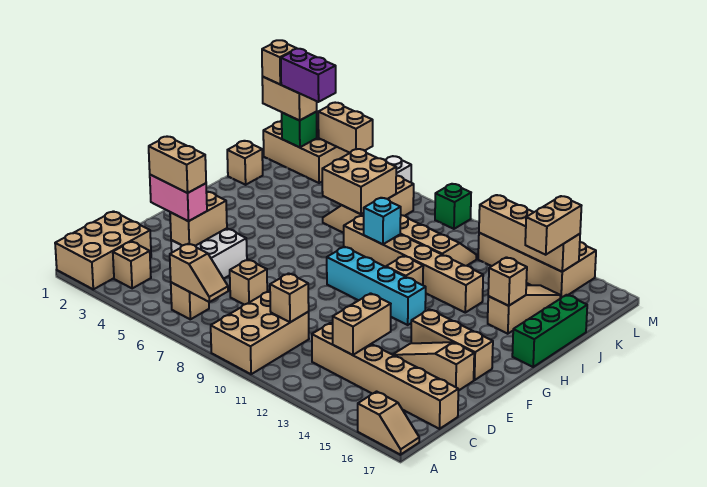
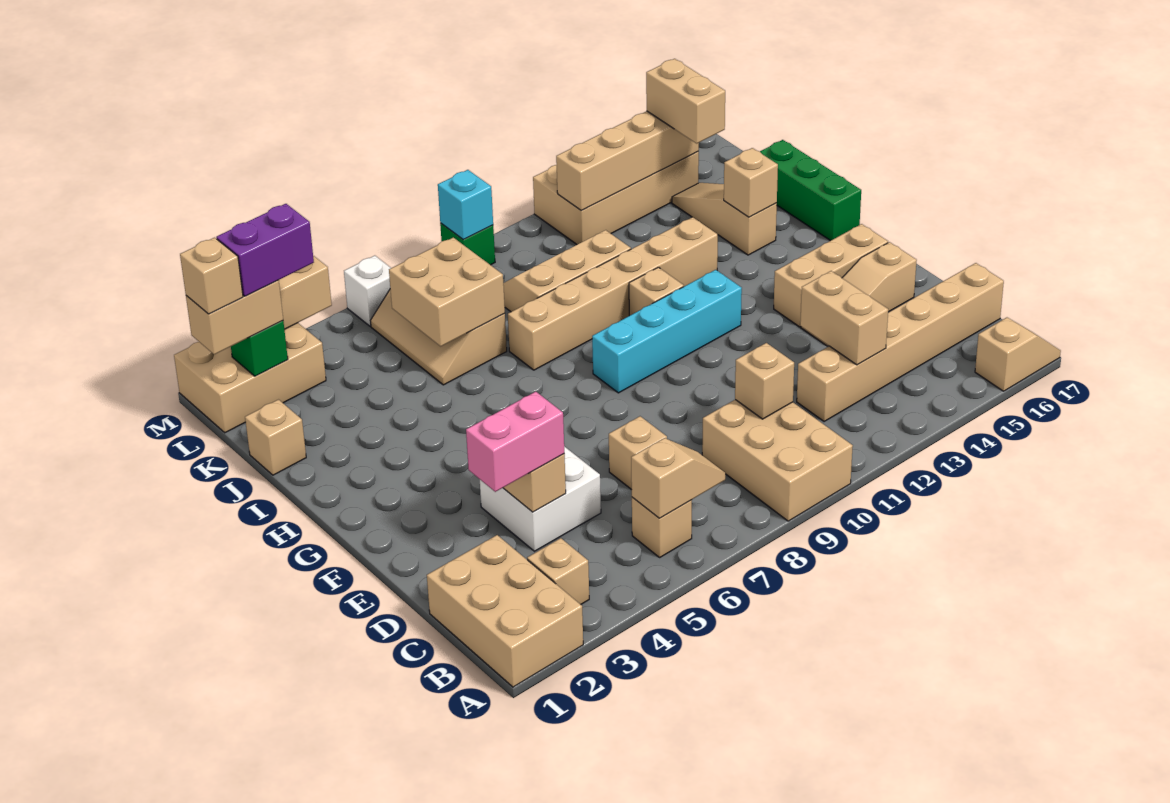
tan brick D3:D4 level 4 -> none
cyan brick I9 level 2 -> cyan brick M9 level 2

